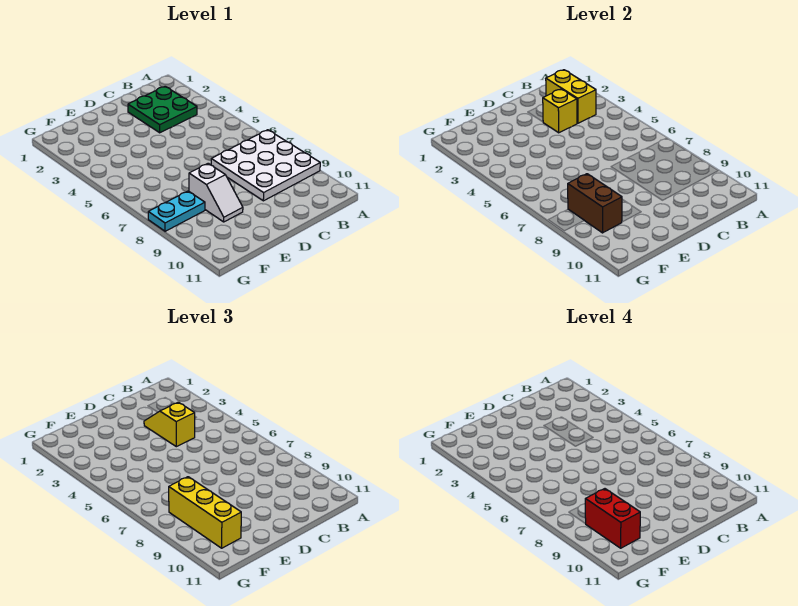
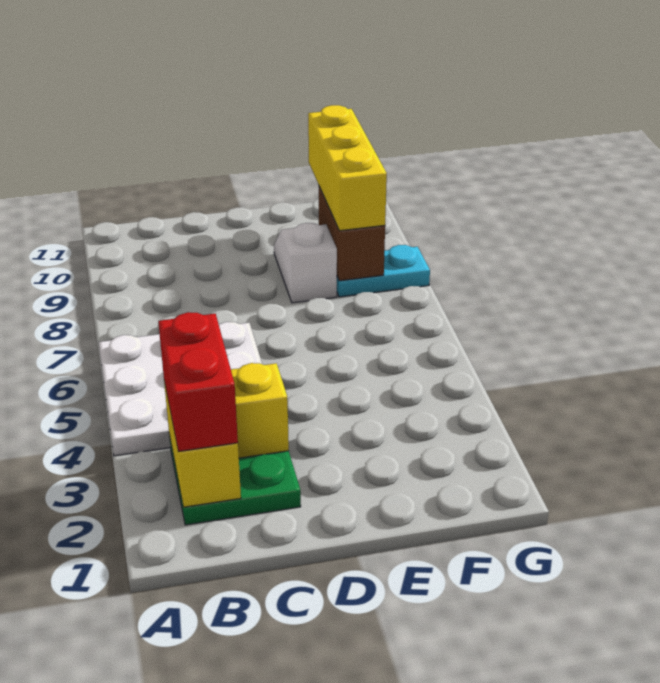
white plate A7:C9 level 1 -> white plate A4:C6 level 1
yellow slope C3:C4 level 3 top 4 -> none
red brick F9:F10 level 4 -> red brick B2:B3 level 3

